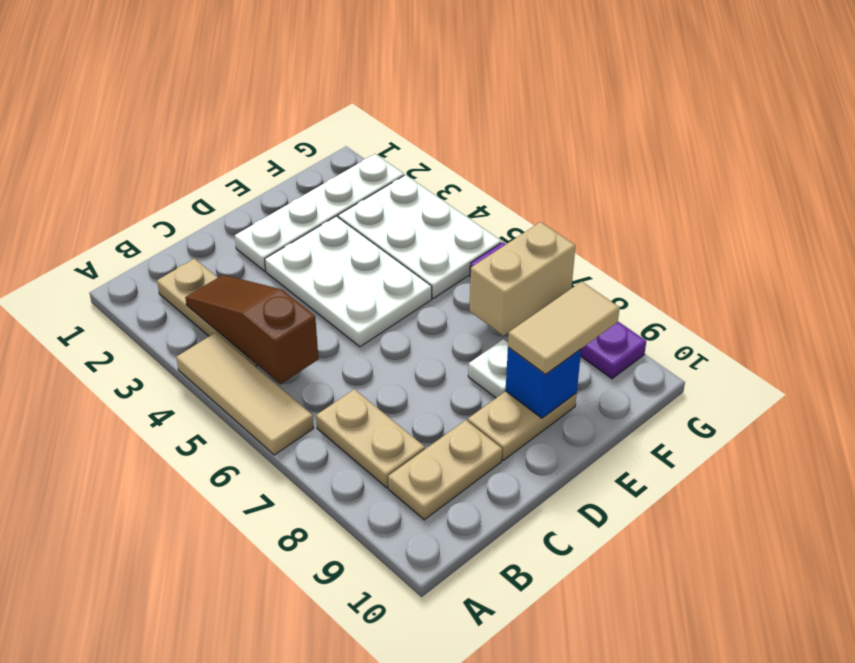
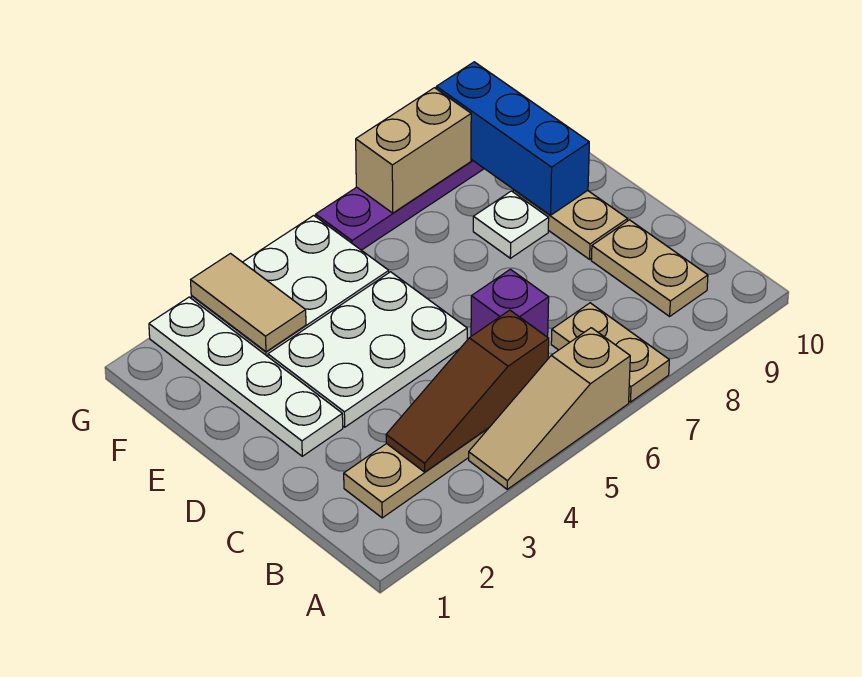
tan tile A4:A6 level 1 -> tan slope A4:A6 level 1 top 6
tan plate B7:B8 level 1 -> tan plate A7:B7 level 1
none -> purple brick C6 level 1
blue brick E9 level 2 -> blue brick E9:G9 level 2
tan tile E9:F9 level 3 -> tan tile F3:G3 level 2
tan brick F7:G7 level 2 -> tan brick G7:G8 level 2

